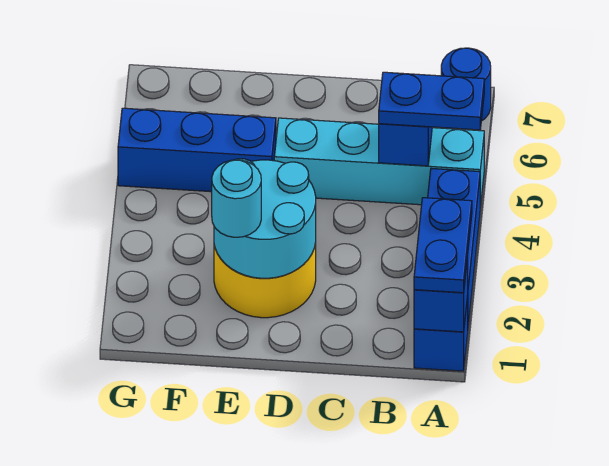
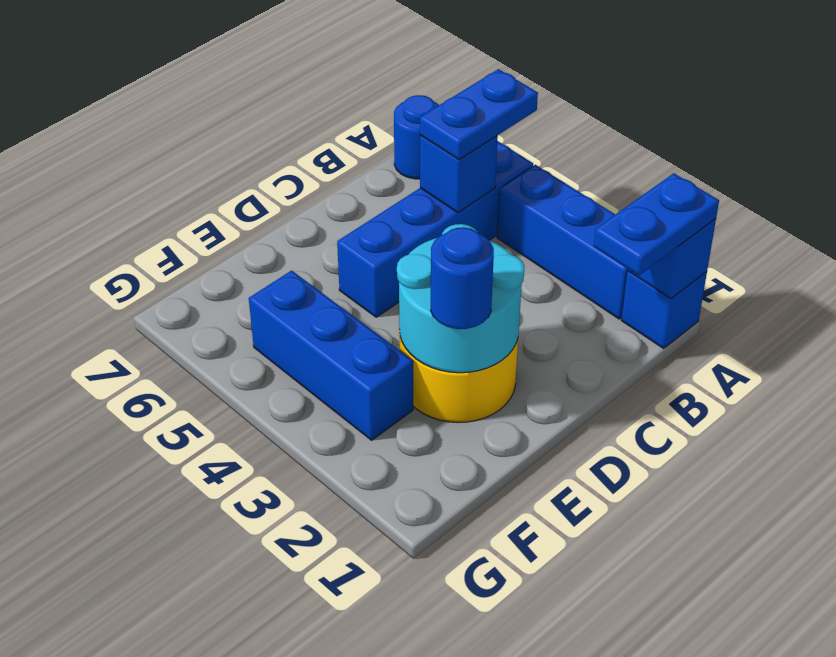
blue plate A1:A2 level 3 -> blue plate A1:B1 level 3
cyan brick A5:D5 level 1 -> blue brick A5:D5 level 1
cyan round brick E2 level 3 -> blue round brick E2 level 3
blue brick E5:G5 level 1 -> blue brick F3:F5 level 1

